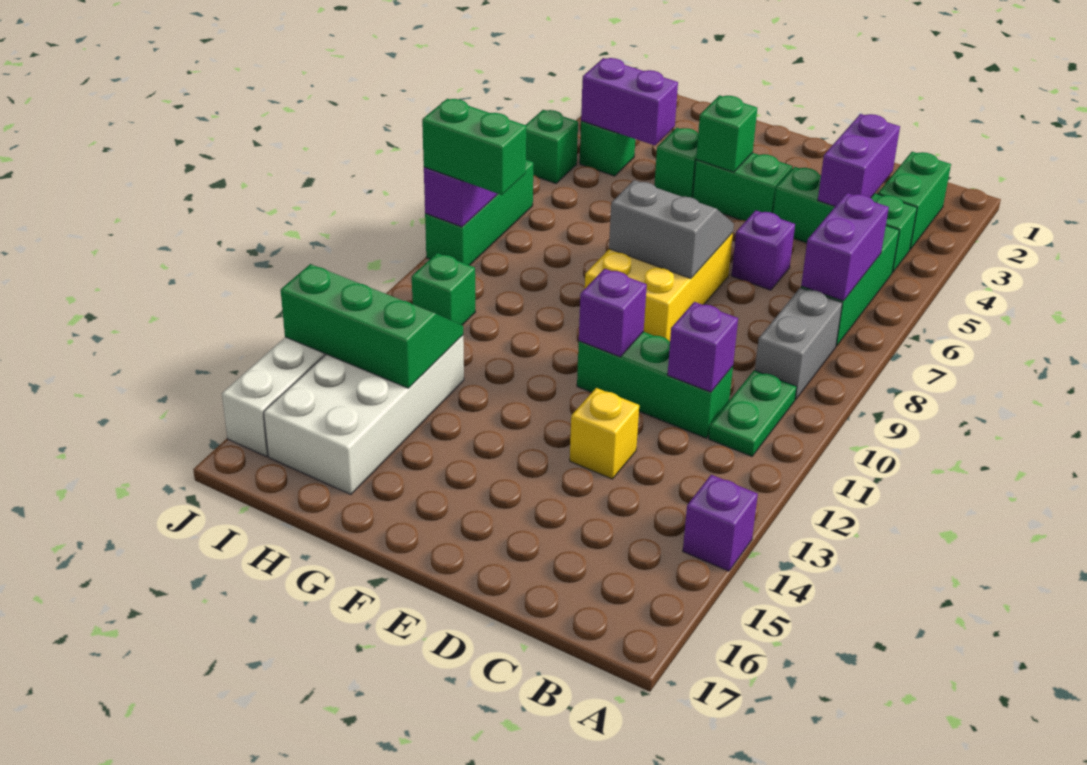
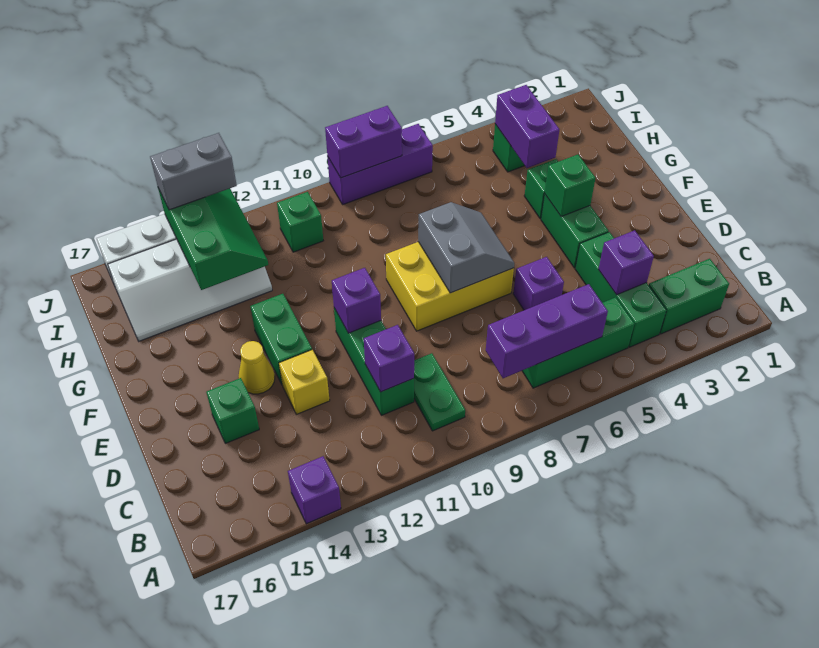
purple brick B6:B7 level 2 -> purple brick B6:B8 level 2
grey brick B8:B9 level 1 -> grey brick J13:J14 level 3
green plate B10:B11 level 1 -> green plate B10:C10 level 1
purple brick C3:C4 level 2 -> purple brick C4 level 2
none -> yellow cone E14 level 1
white brick H13:I16 level 1 -> white slope H13:I16 level 1 top I
green brick I9:J9 level 3 -> green brick E13:F13 level 1
green brick J5 level 1 -> green brick D15 level 1
green brick J7:J9 level 1 -> purple brick J7:J9 level 1

